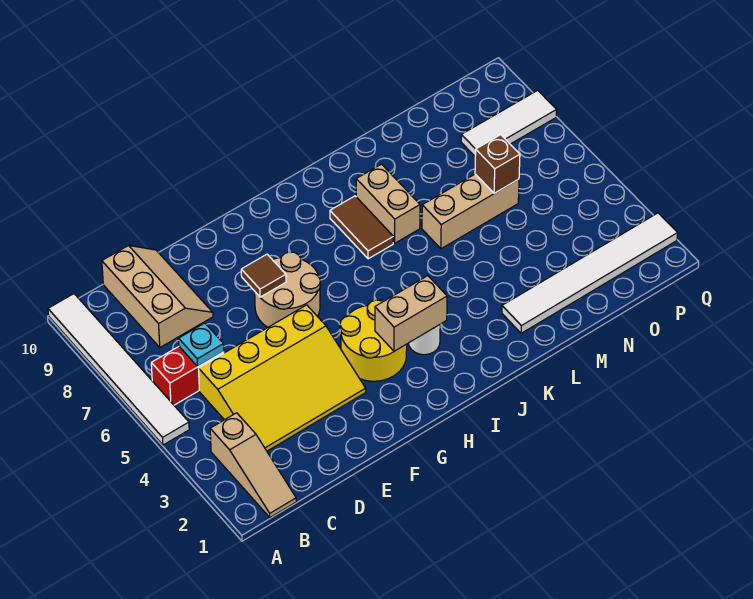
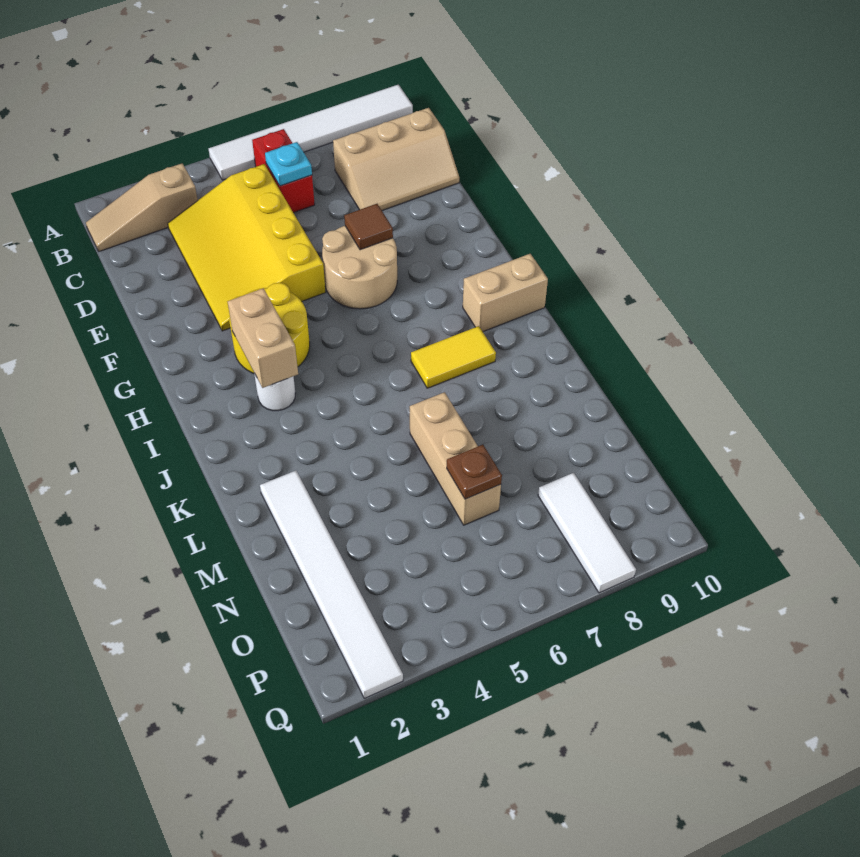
brown tile J7:J8 level 1 -> yellow tile J7:J8 level 1
tan brick K7:K8 level 1 -> tan brick I9:I10 level 1
brown brick N6 level 2 -> brown plate N6 level 2

